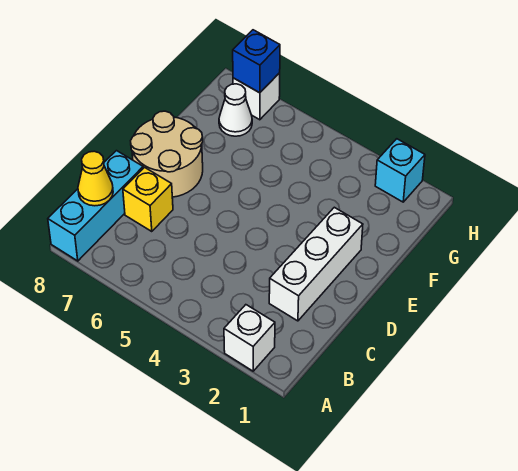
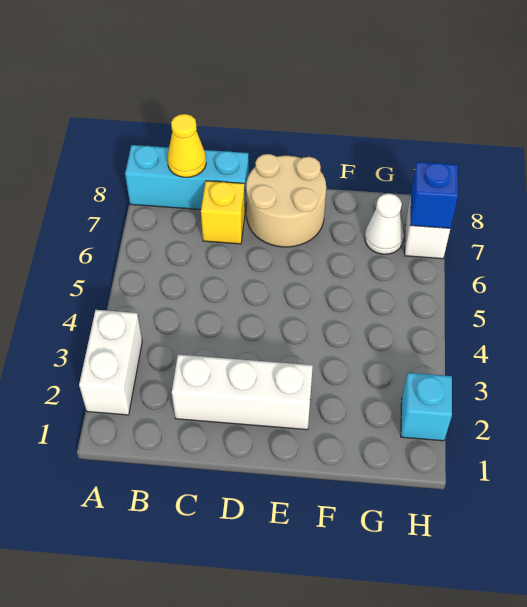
white brick A2 level 1 -> white brick A2:A3 level 1

